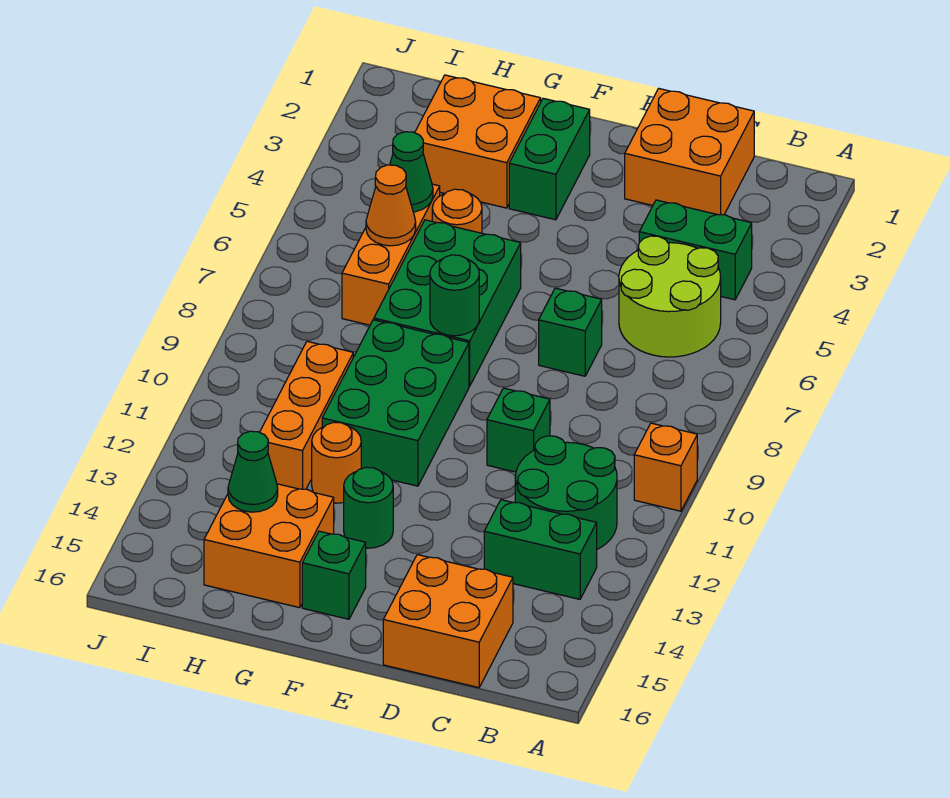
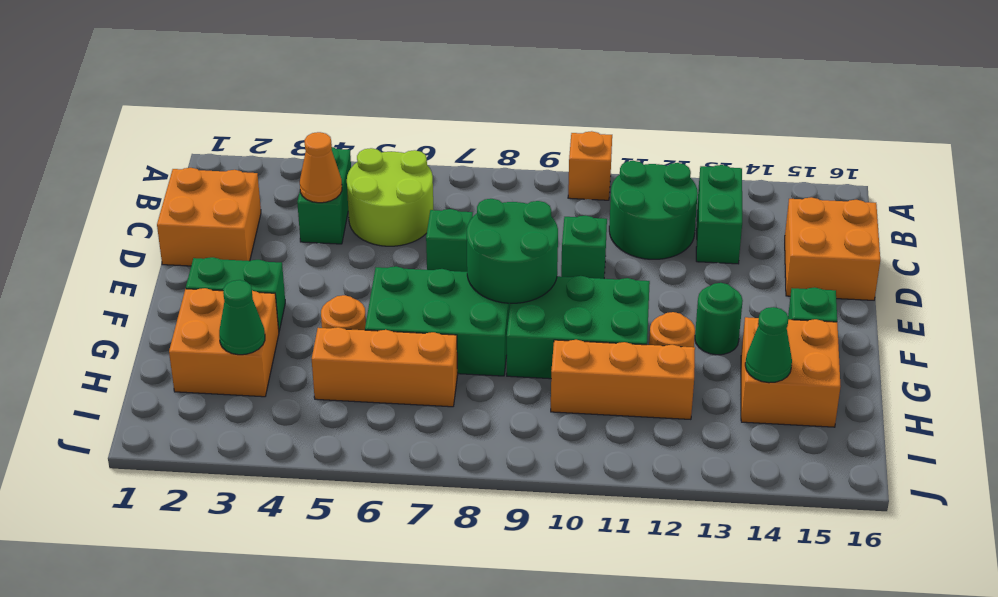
green round brick F8 level 2 -> green round brick E8:F9 level 2
green cone H5 level 2 -> green cone H3 level 2
orange cone H6 level 2 -> orange cone C4 level 2

